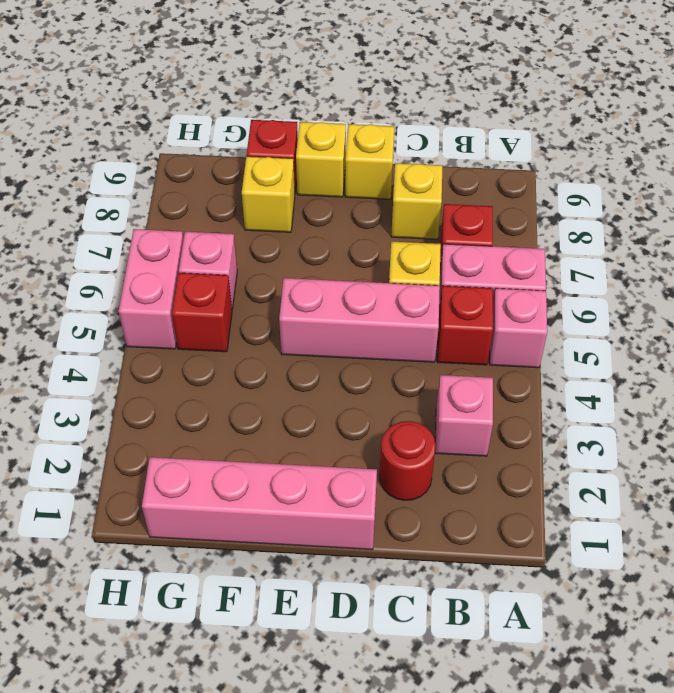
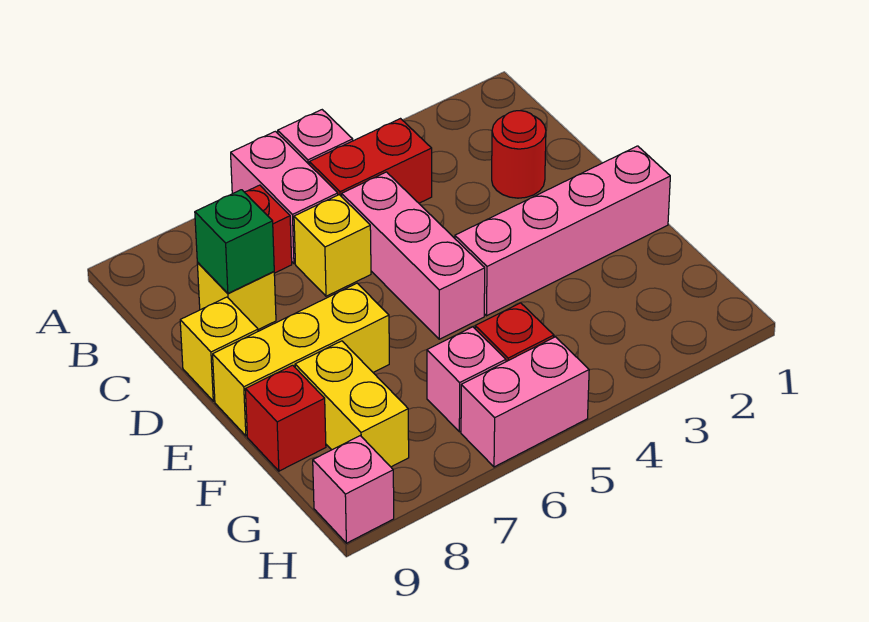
pink brick B3 level 1 -> pink brick H9 level 1
red brick B5 level 1 -> red brick B4:B5 level 1
none -> green brick C8 level 2
pink brick D1:G1 level 1 -> pink brick E1:E4 level 1
yellow brick E9 level 1 -> yellow brick E7:E9 level 1
yellow brick F8 level 1 -> yellow brick F8:G8 level 1

